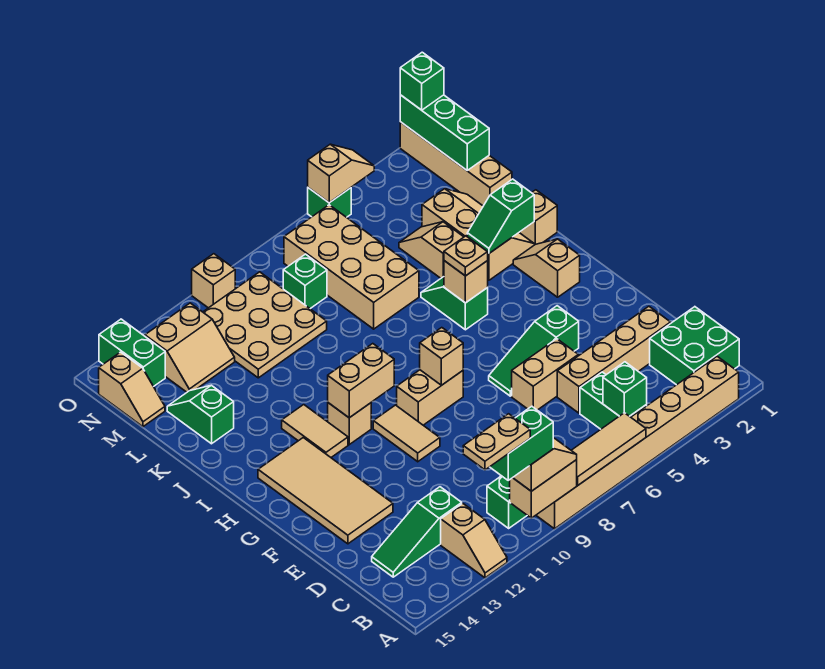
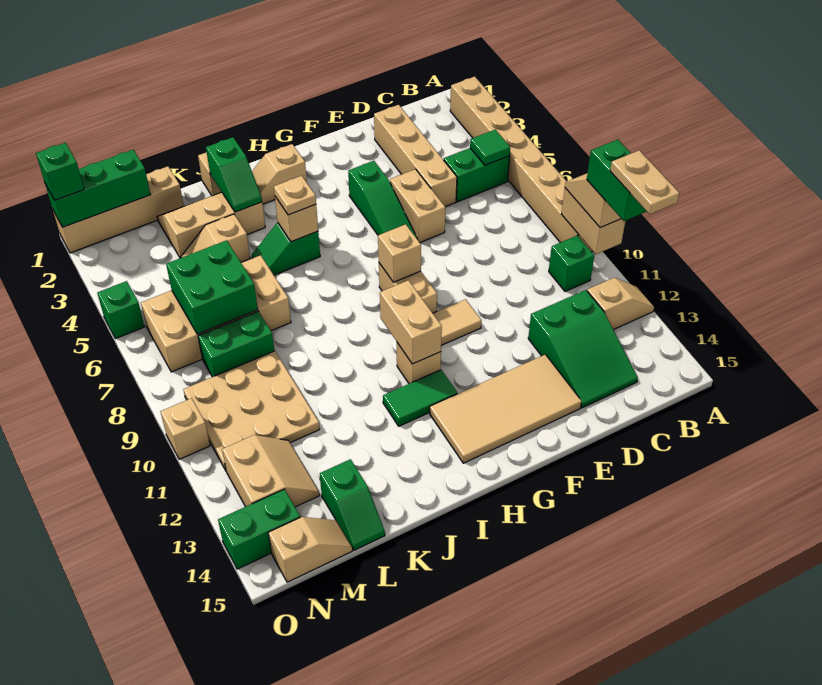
tan tile A6:A8 level 2 -> none
green brick B1:C2 level 1 -> green brick L6:M7 level 2
green brick B5 level 2 -> green tile B5 level 2
green slope C12:C14 level 1 top 12 -> green slope C12:D14 level 1 top 12
tan tile H12:I12 level 1 -> green tile H12:I12 level 1
green slope K14:L14 level 1 top K -> green slope L14:L15 level 1 top 14
green brick M8 level 1 -> green brick L8:M8 level 1
tan slope O4:O5 level 2 top 5 -> none

